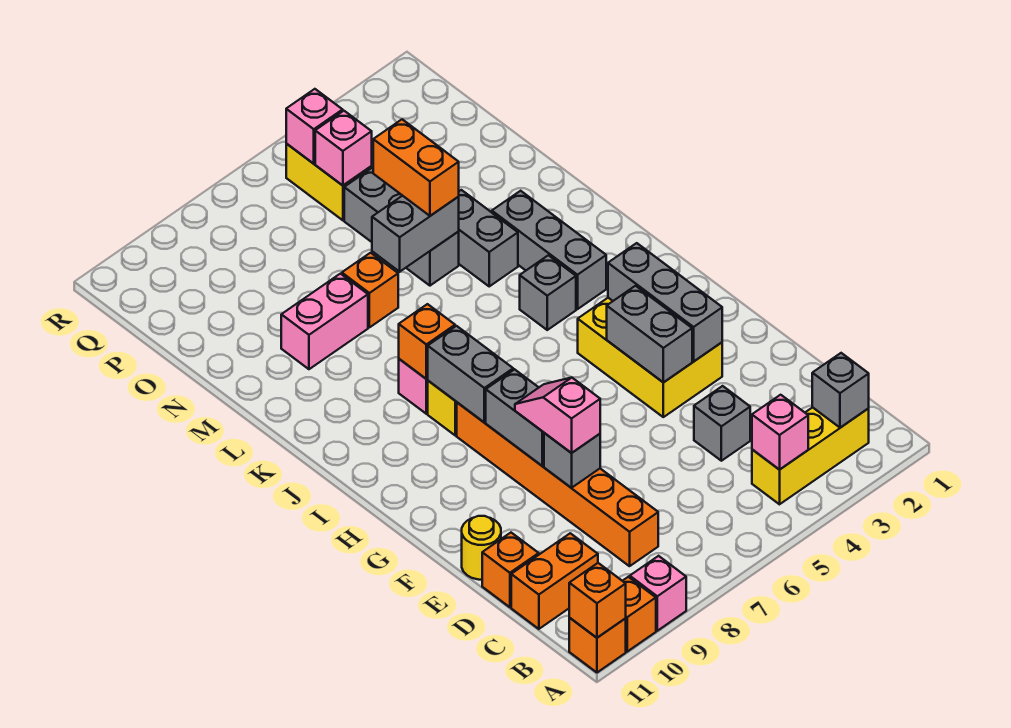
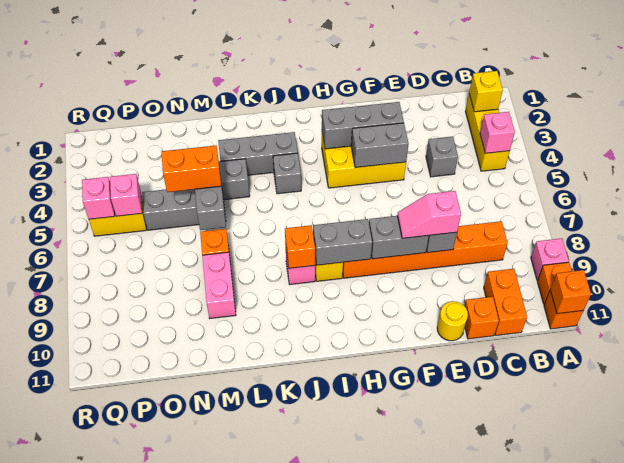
grey brick B2 level 2 -> yellow brick B2 level 2

